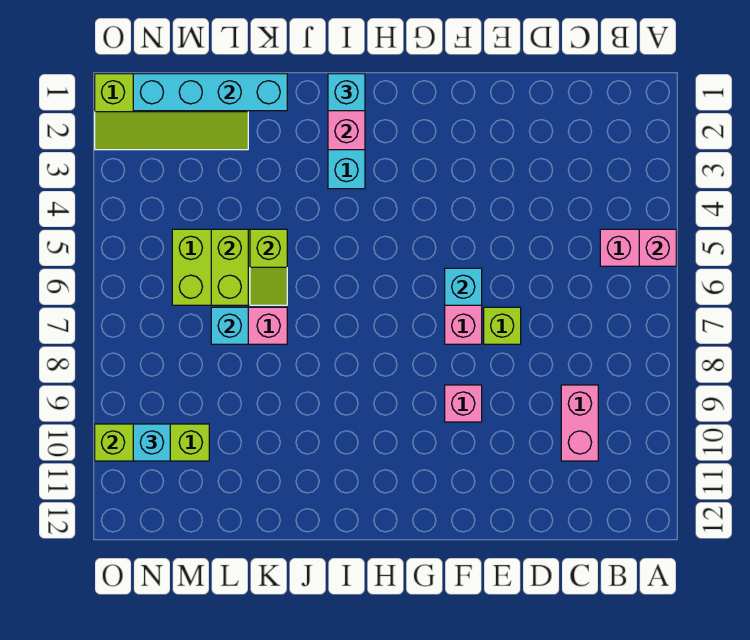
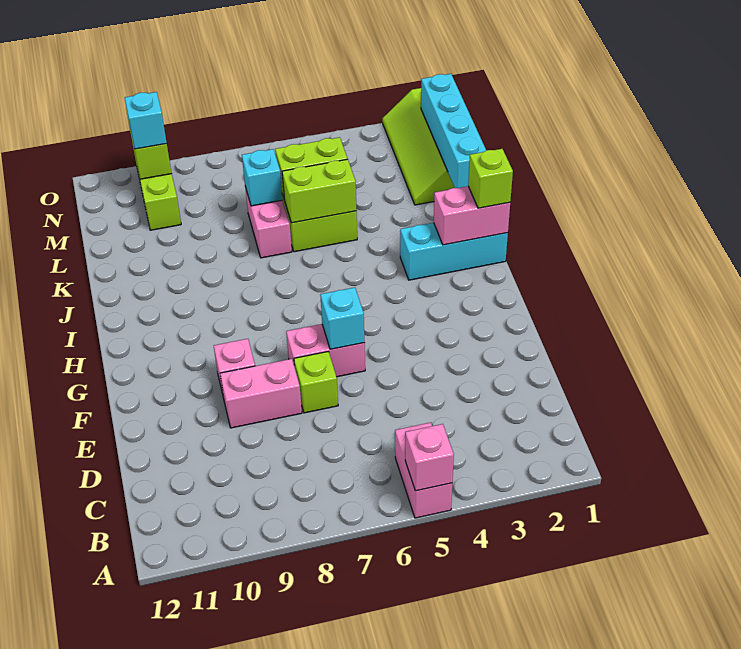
pink brick C9:C10 level 1 -> pink brick E8:E9 level 1
cyan brick I1 level 3 -> lime brick I1 level 3
lime slope K5:K6 level 2 top 5 -> lime brick K5:K6 level 2

